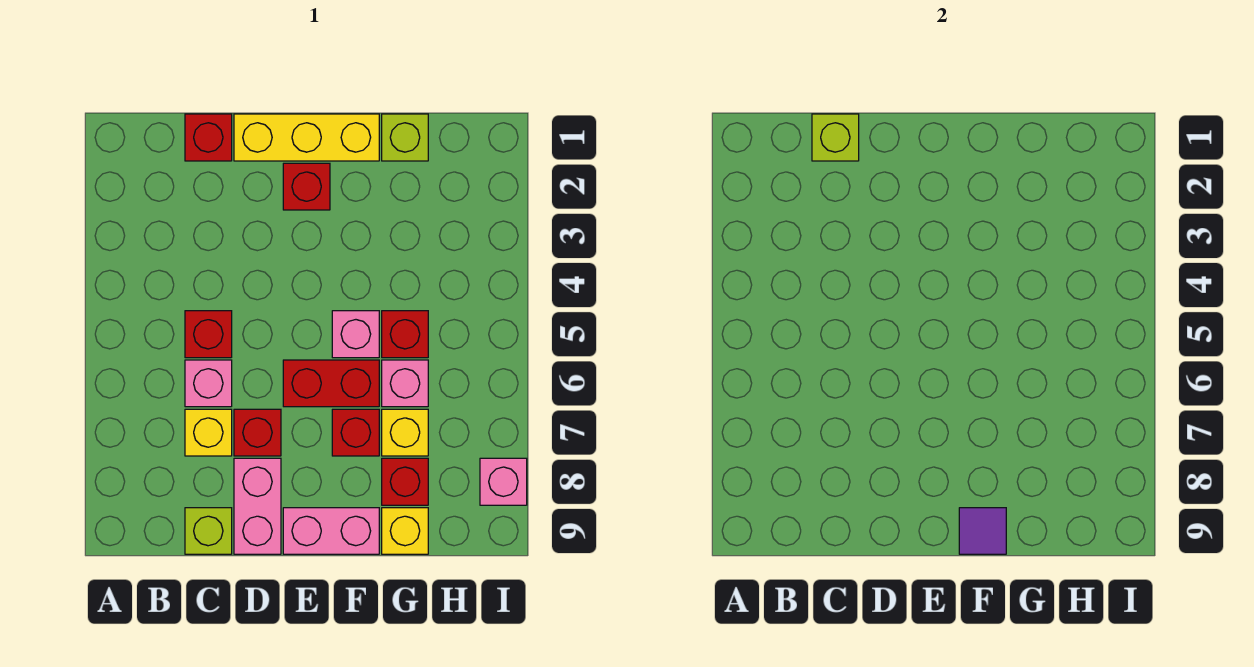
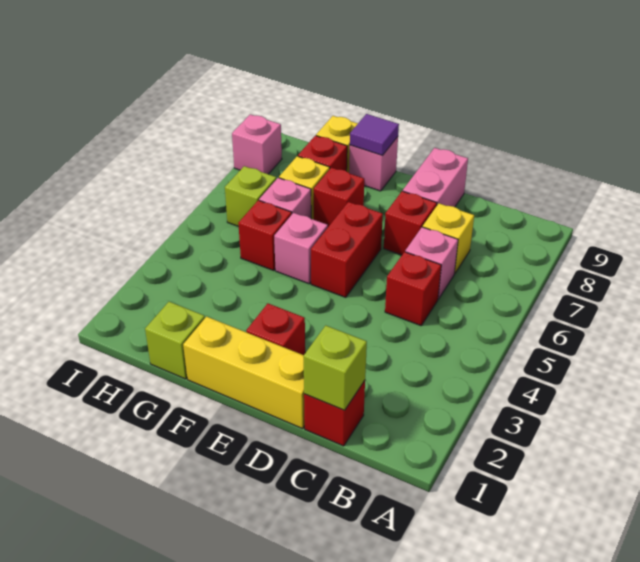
lime brick C9 level 1 -> lime brick H6 level 1
red brick E6:F6 level 1 -> red brick E5:E6 level 1
pink brick E9:F9 level 1 -> pink brick F9 level 1

